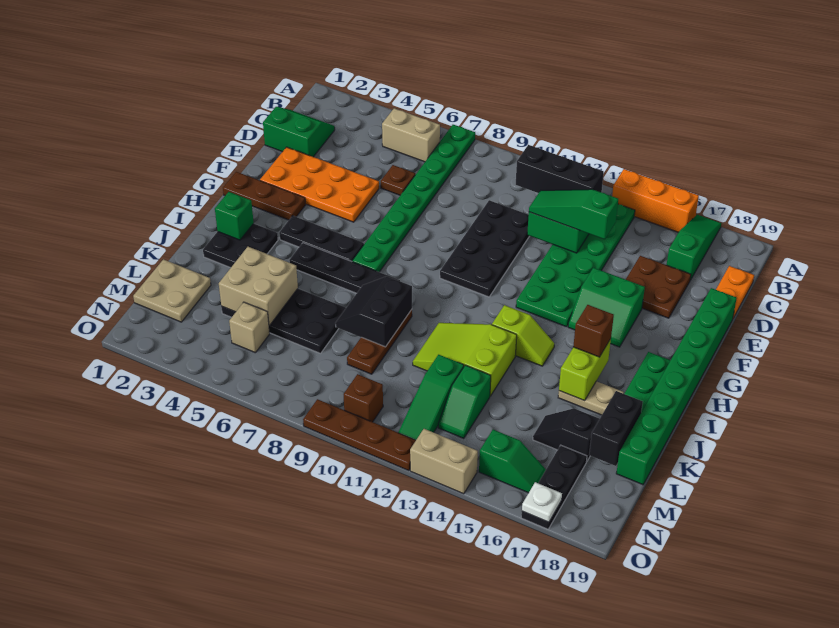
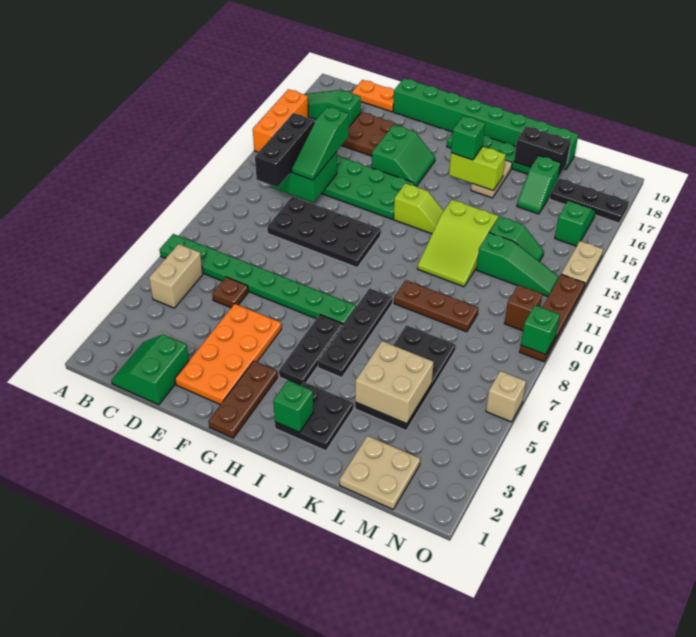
lime slope I13:I14 level 1 top 13 -> lime slope H13:I13 level 1 top H
brown brick I16 level 3 -> green brick I16 level 3
black slope J8:K9 level 2 top 9 -> none
black slope L16:L17 level 1 top 17 -> green slope L16:L17 level 1 top 17
tan brick M5 level 1 -> tan brick O6 level 1
none -> green brick O9 level 2
tan brick O13:O14 level 1 -> tan plate O13:O14 level 1
white plate O17 level 2 -> none

